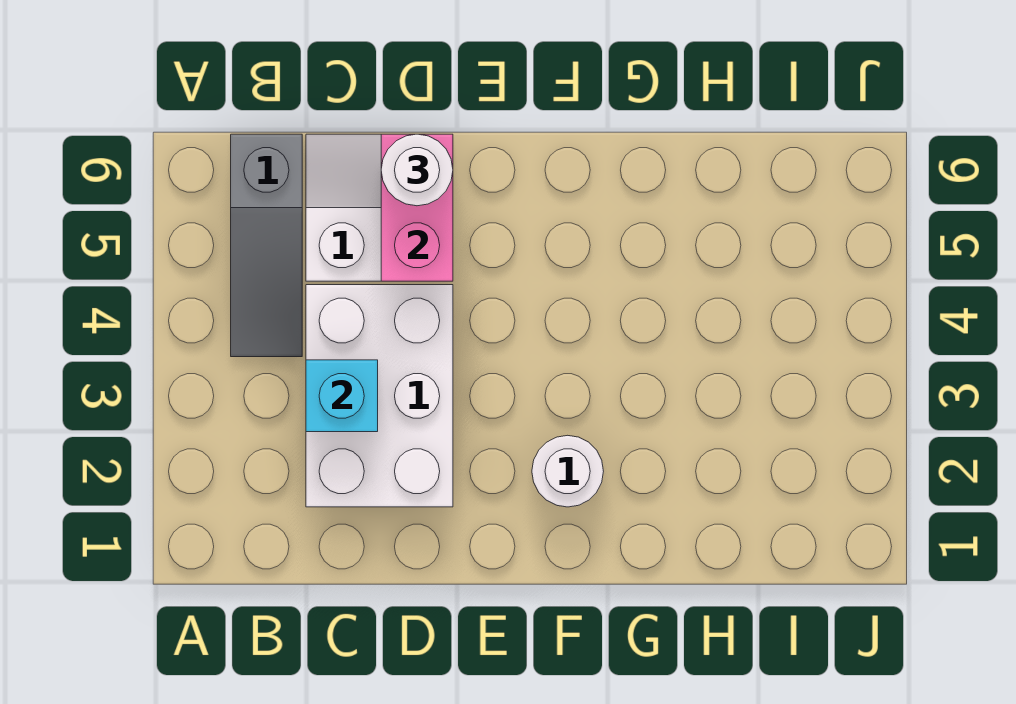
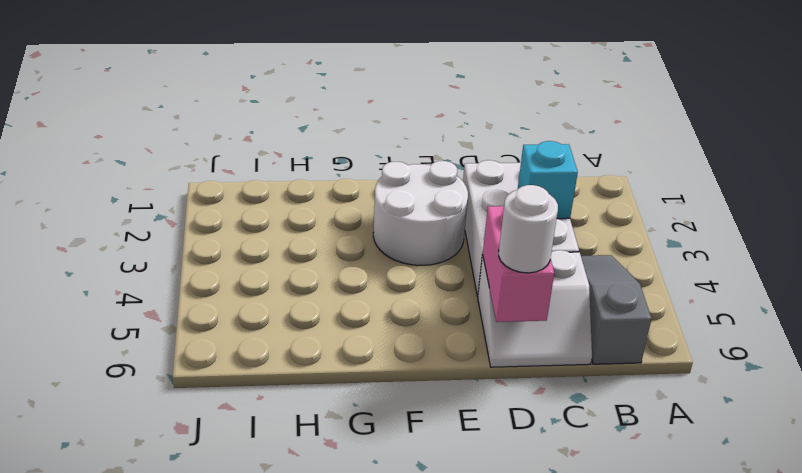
white round brick F2 level 1 -> white round brick E2:F3 level 1

